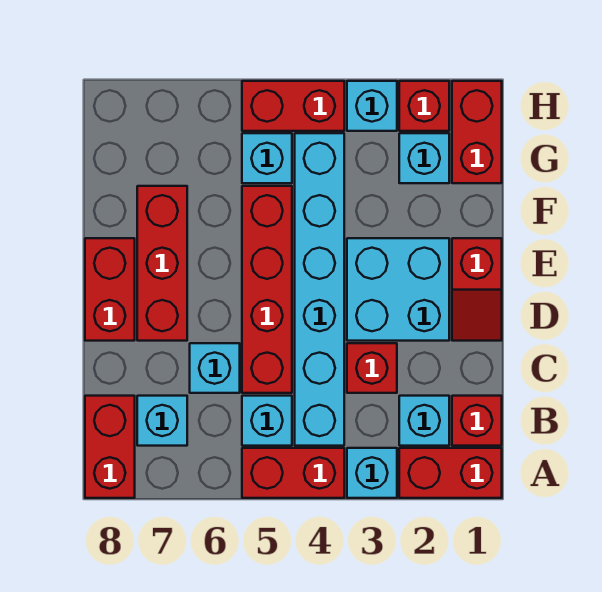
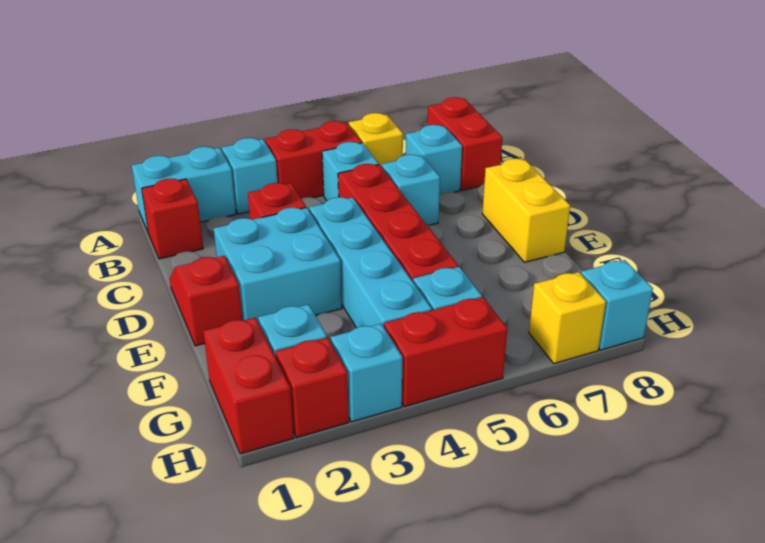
red brick A1:A2 level 1 -> cyan brick A1:A2 level 1
none -> yellow brick A6 level 1
cyan brick B2 level 1 -> cyan brick H8 level 1
cyan brick B4:G4 level 1 -> cyan brick D4:G4 level 1
red brick D7:F7 level 1 -> none
red brick D8:E8 level 1 -> yellow brick D8:E8 level 1
none -> yellow brick H7 level 1

